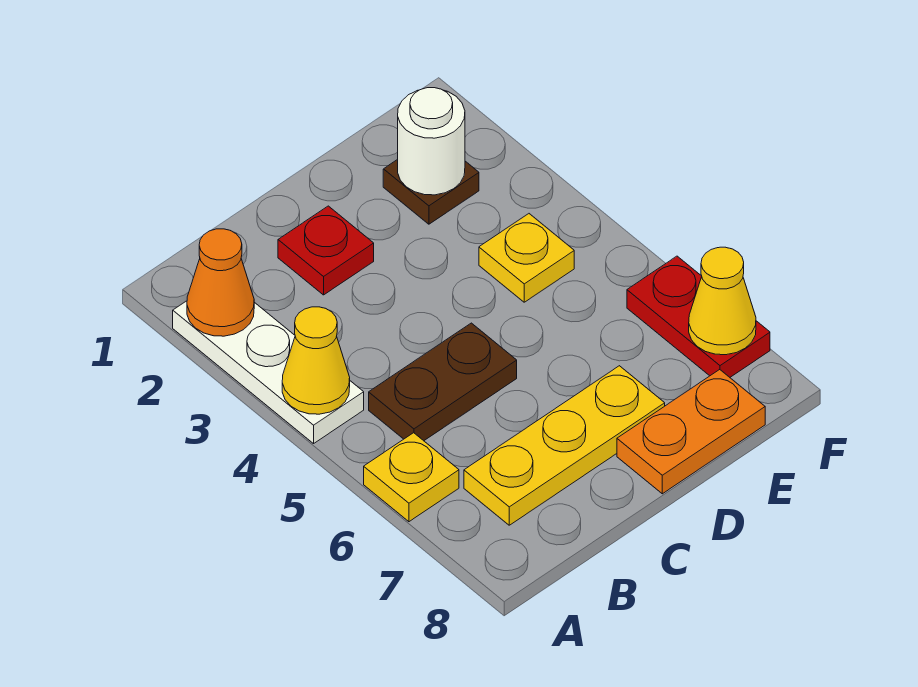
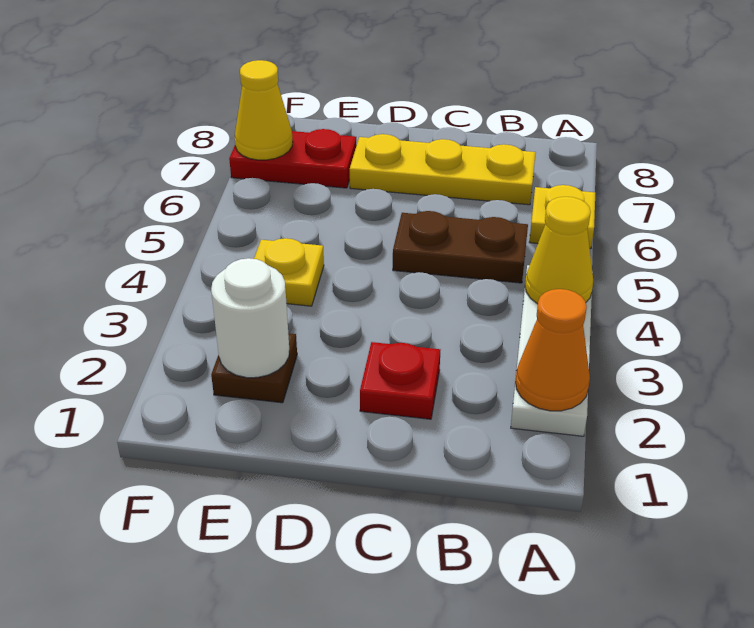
orange plate D8:E8 level 1 -> none
red plate F6:F7 level 1 -> red plate E7:F7 level 1

